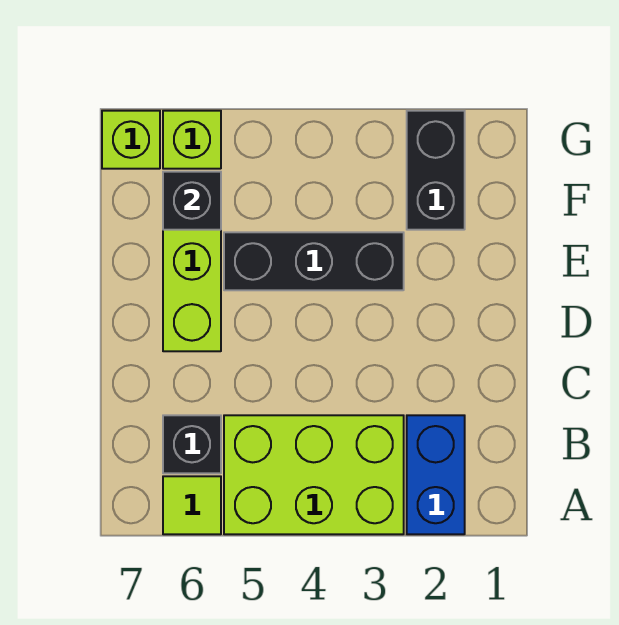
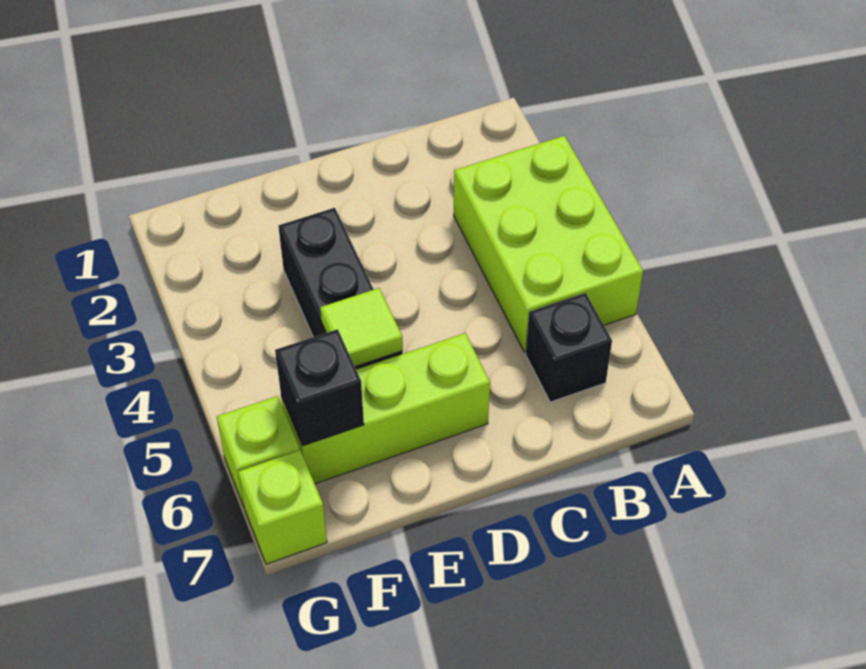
blue brick A2:B2 level 1 -> none
lime tile A6 level 1 -> lime tile E5 level 2
black brick F2:G2 level 1 -> none

